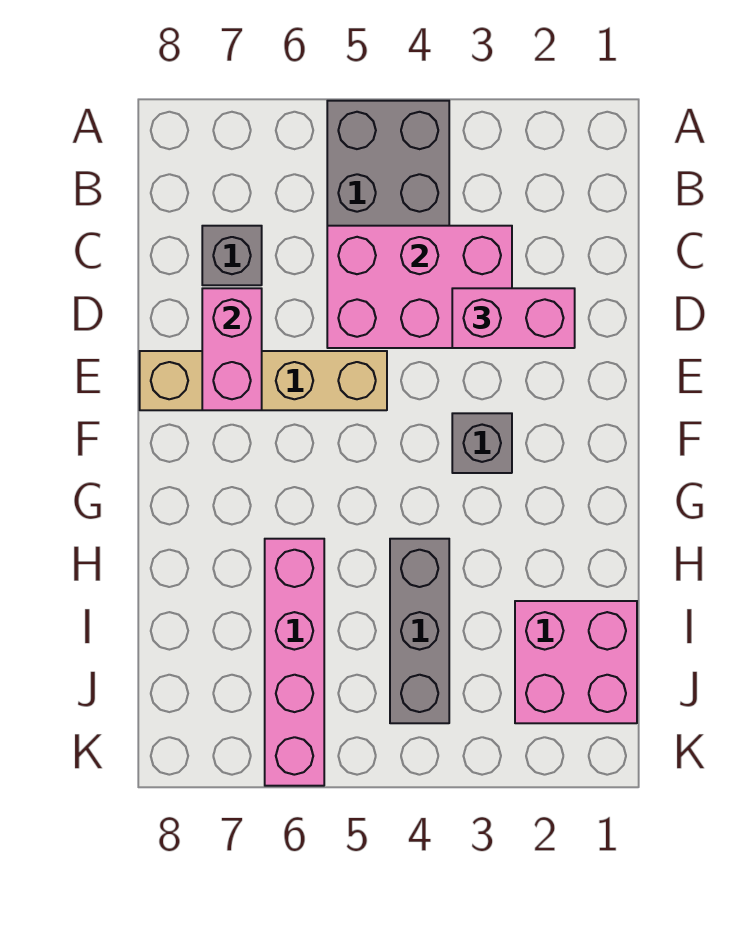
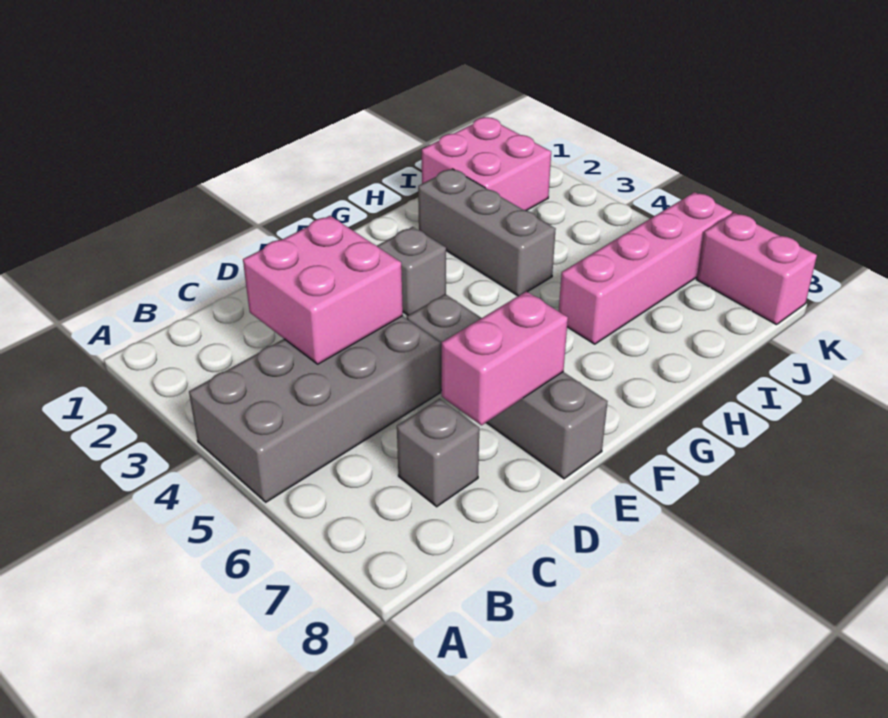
pink brick C3:D5 level 2 -> pink brick C3:D4 level 2
pink brick D2:D3 level 3 -> pink brick K7:K8 level 1
tan brick E5:E8 level 1 -> grey brick E5:E8 level 1
grey brick H4:J4 level 1 -> grey brick H2:H4 level 1

